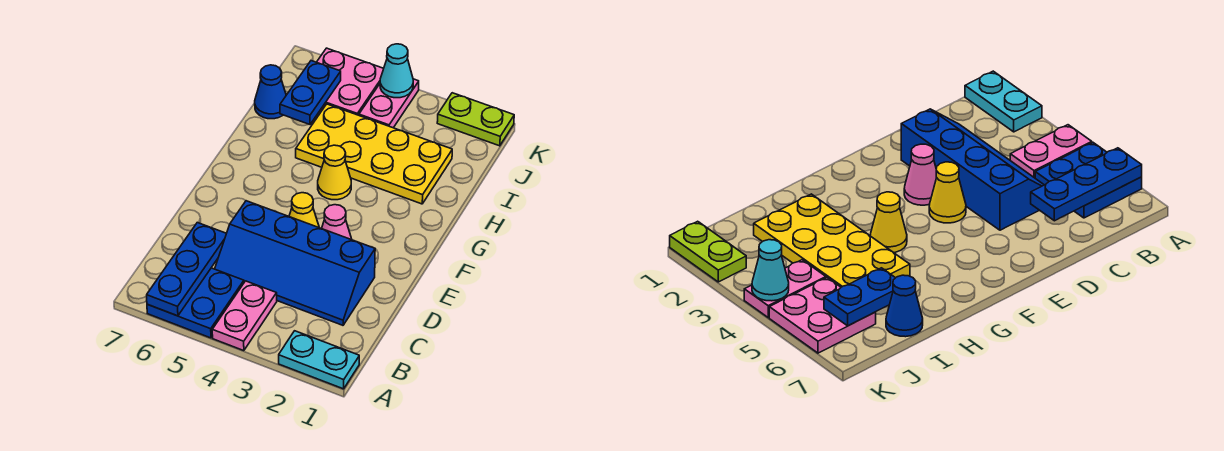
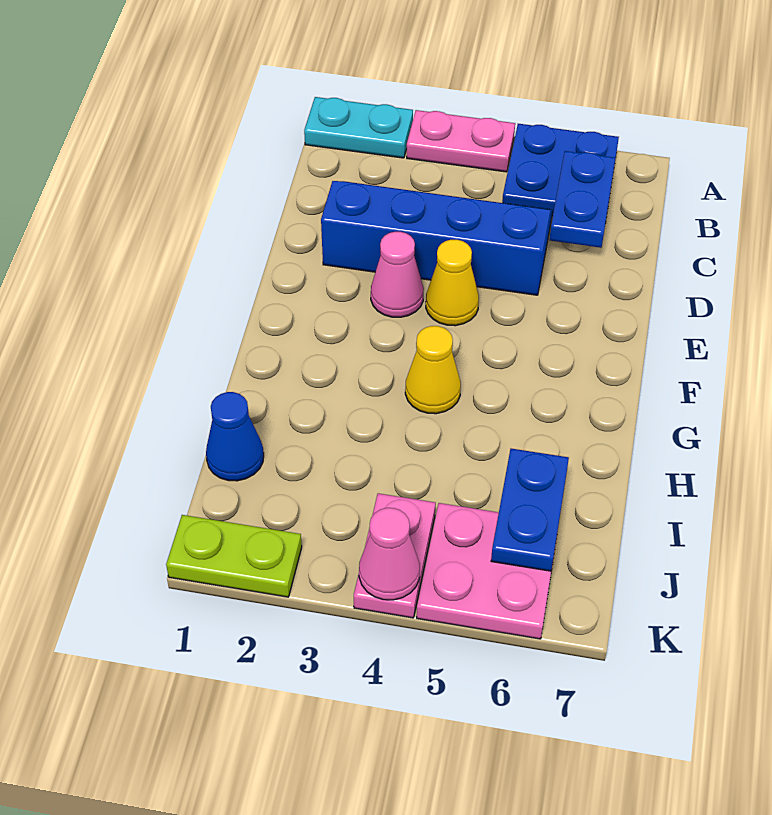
pink plate A4:B4 level 1 -> pink plate A3:A4 level 1
blue plate A6:C6 level 2 -> blue plate B6:C6 level 2
yellow plate H2:I5 level 1 -> none
blue cone I7 level 1 -> blue cone I1 level 1
cyan cone K4 level 2 -> pink cone K4 level 2

